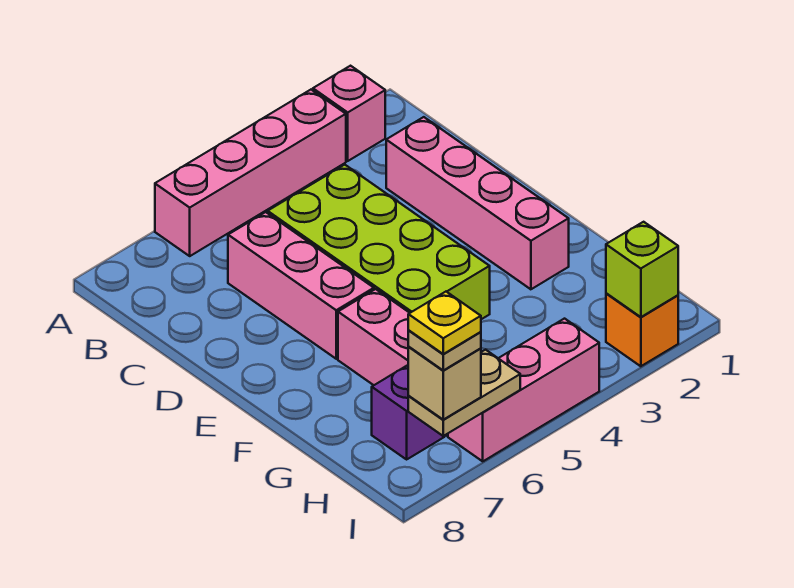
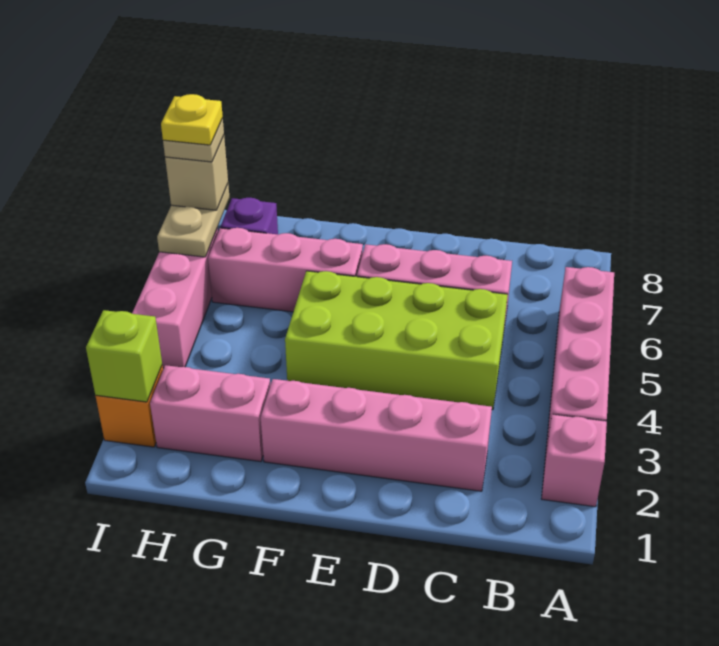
none -> pink brick G2:H2 level 1

